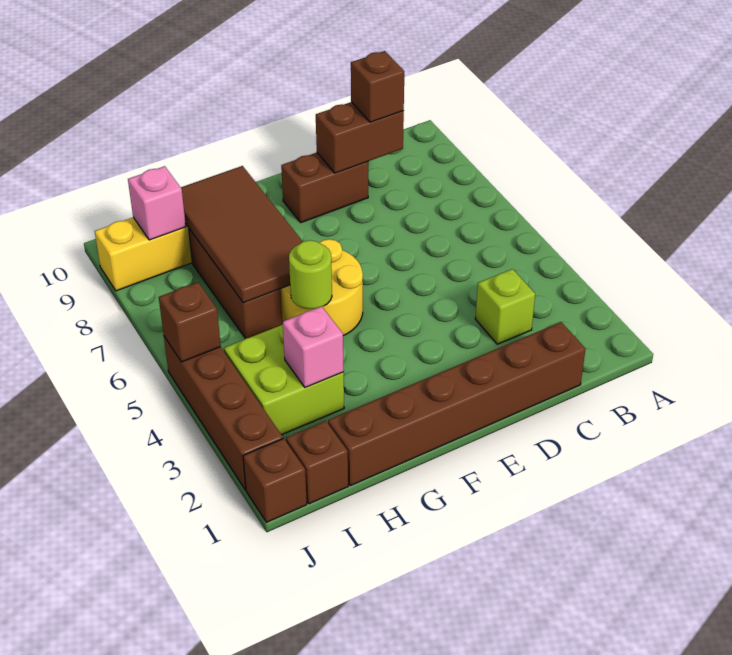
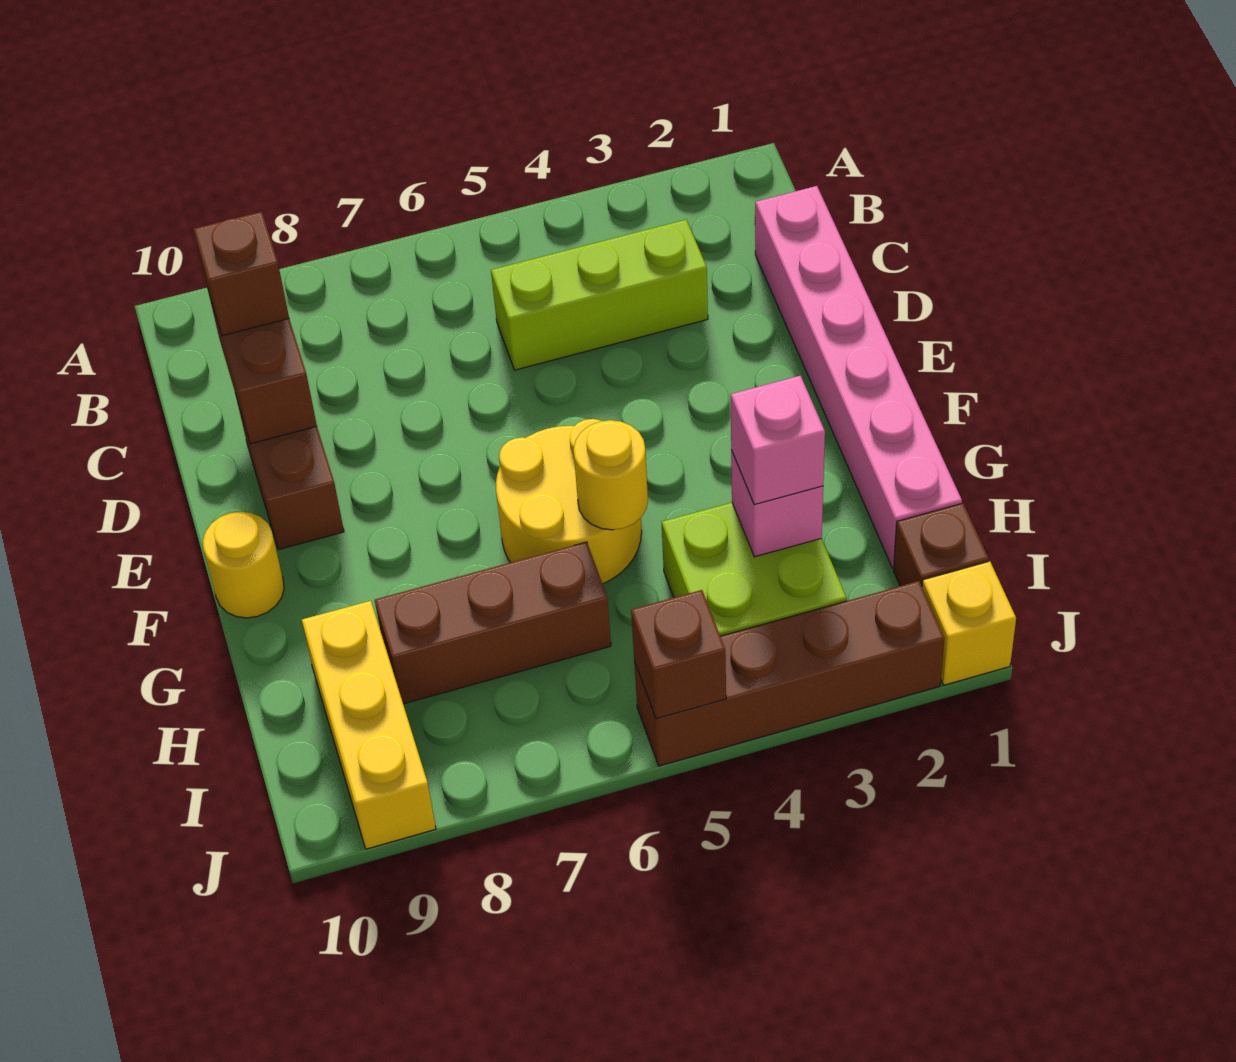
brown brick C1:H1 level 1 -> pink brick C1:H1 level 1
lime brick C3 level 1 -> lime brick C3:C5 level 1
none -> yellow round brick F10 level 1
lime round brick G5 level 2 -> yellow round brick G5 level 2
brown tile G6:H9 level 2 -> none
pink brick I9 level 2 -> pink brick H3 level 3
brown brick J1 level 1 -> yellow brick J1 level 1

